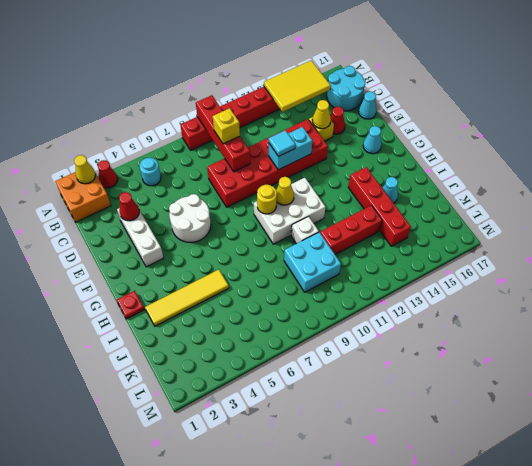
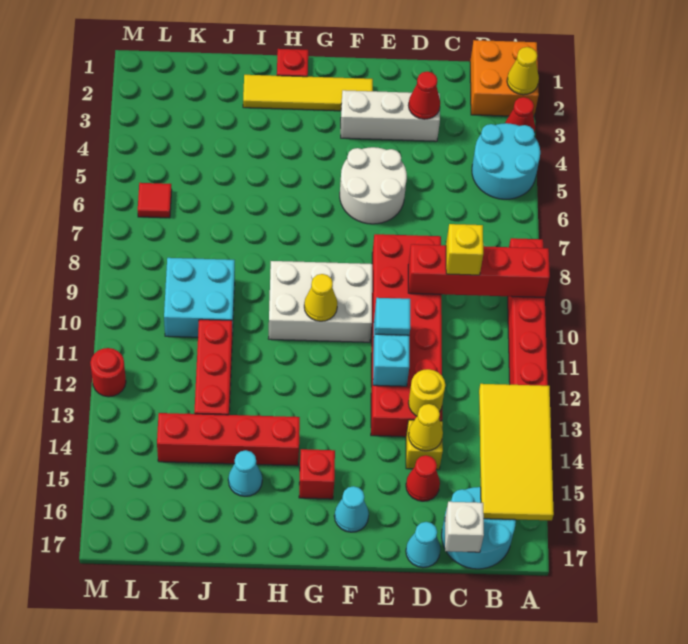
yellow tile A13:B15 level 2 -> yellow tile A13:B16 level 2
cyan round brick B5 level 1 -> cyan round brick A4:B5 level 1
white brick G9:H11 level 1 -> white brick F9:H10 level 1
yellow round brick G9 level 2 -> yellow round brick D13 level 2
none -> red brick G15 level 1
yellow tile I2:I5 level 1 -> yellow tile F2:I2 level 1
white brick I10 level 1 -> white brick C17 level 2
none -> red tile L6 level 1
none -> red round brick M12 level 1

